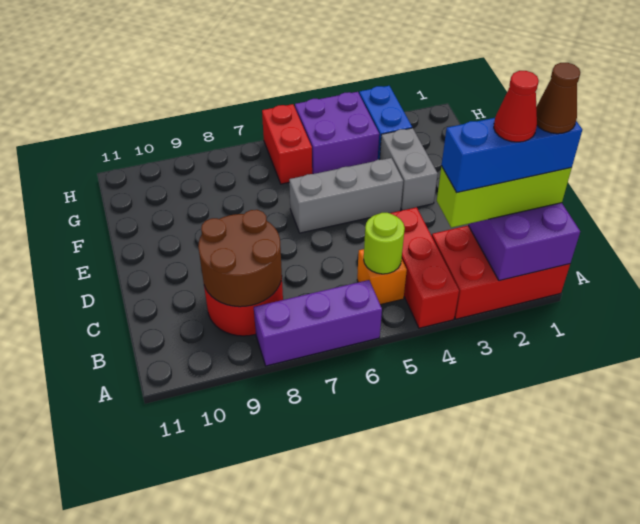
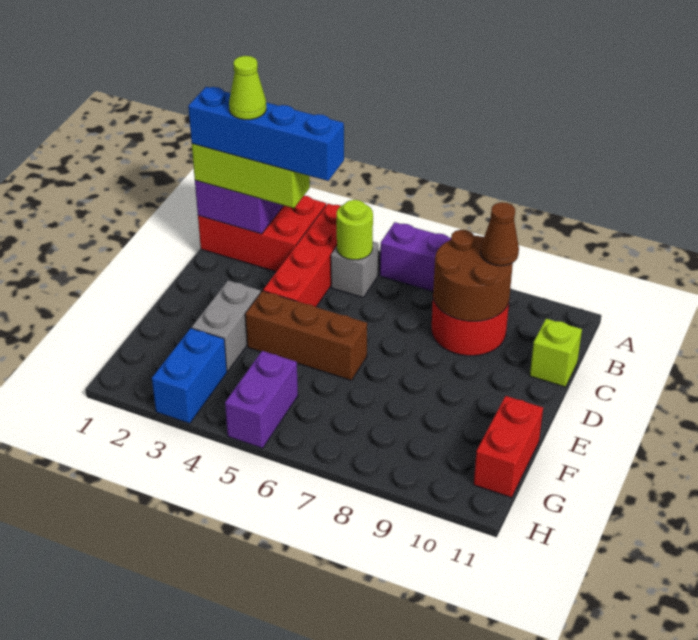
red brick A4:C4 level 1 -> red brick A4:D4 level 1
blue brick B1:B3 level 4 -> blue brick B1:B4 level 4
brown cone B1 level 5 -> brown cone B9 level 3
red cone B2 level 5 -> lime cone B2 level 5
orange brick B5 level 1 -> grey brick B5 level 1
none -> lime brick C11 level 1
grey brick E4:E6 level 1 -> brown brick E4:E6 level 1
purple brick G4:H5 level 1 -> purple brick G5:H5 level 1
red brick G6:H6 level 1 -> red brick F11:G11 level 1

